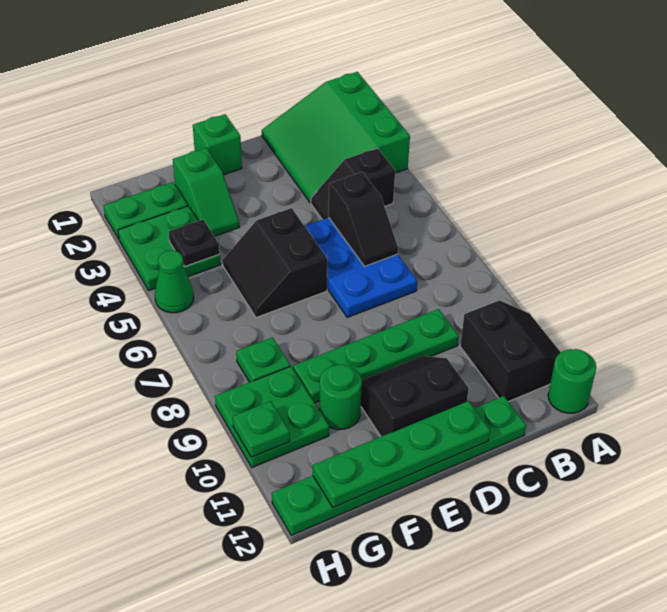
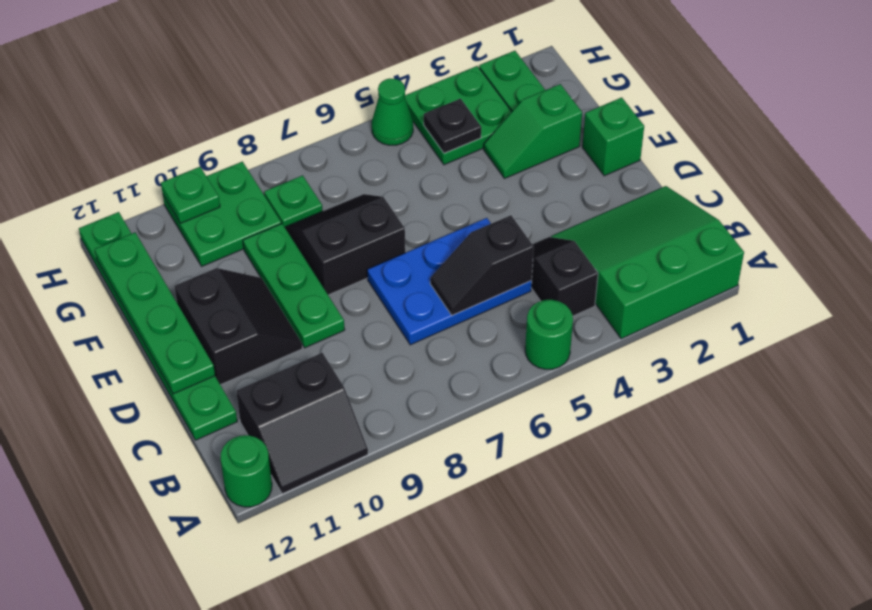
green plate C9:F9 level 1 -> green plate D9:F9 level 1
black slope E5:F6 level 1 top E -> black slope E7:F8 level 1 top E
green round brick F10 level 1 -> green round brick A5 level 1

